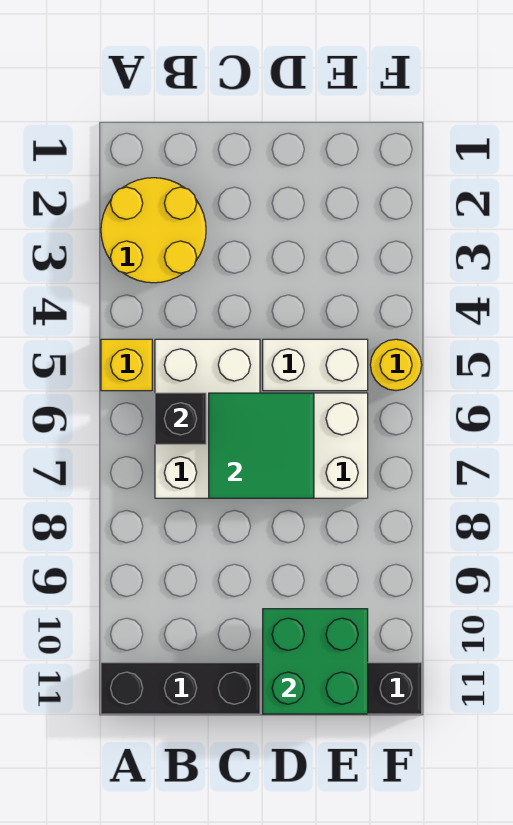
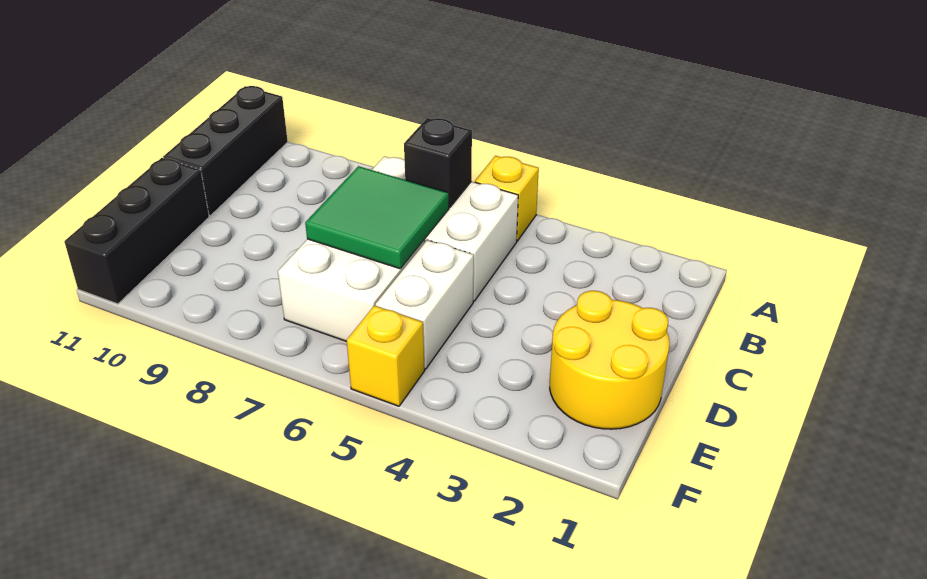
yellow round brick A2:B3 level 1 -> yellow round brick D1:E2 level 1
green brick D10:E11 level 2 -> none
yellow round brick F5 level 1 -> yellow brick F5 level 1

